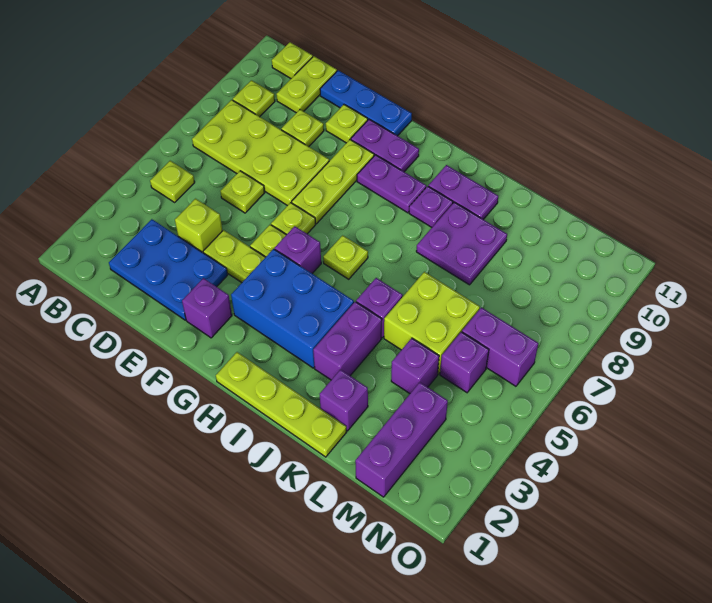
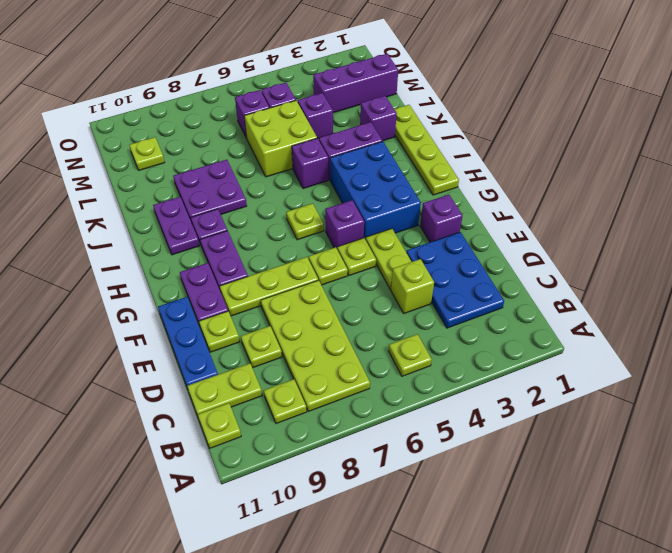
lime plate D6 level 1 -> lime plate M10 level 1
purple brick M6:N6 level 1 -> purple brick M6 level 1

